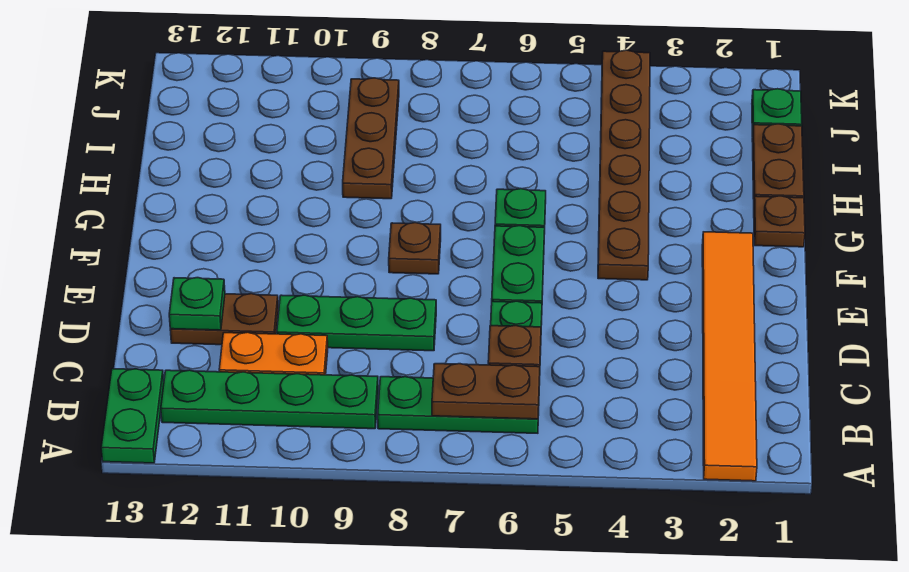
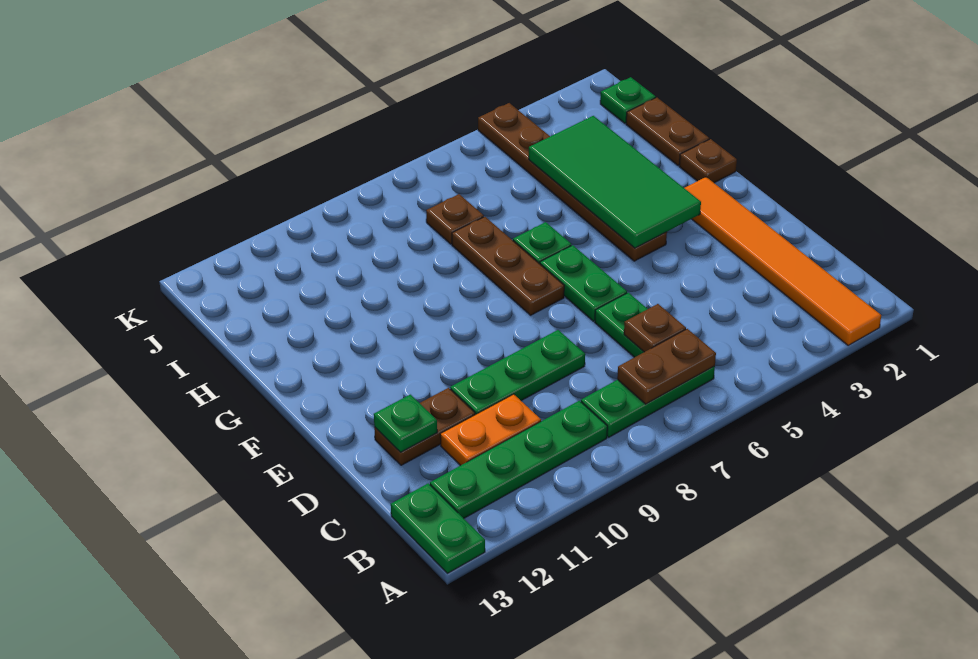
none -> green tile F3:I4 level 2
brown plate F8 level 1 -> brown plate I7 level 1
brown plate H9:J9 level 1 -> brown plate F7:H7 level 1

